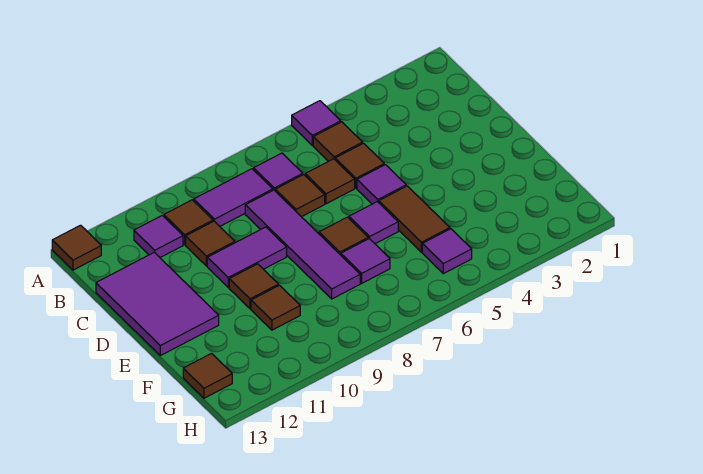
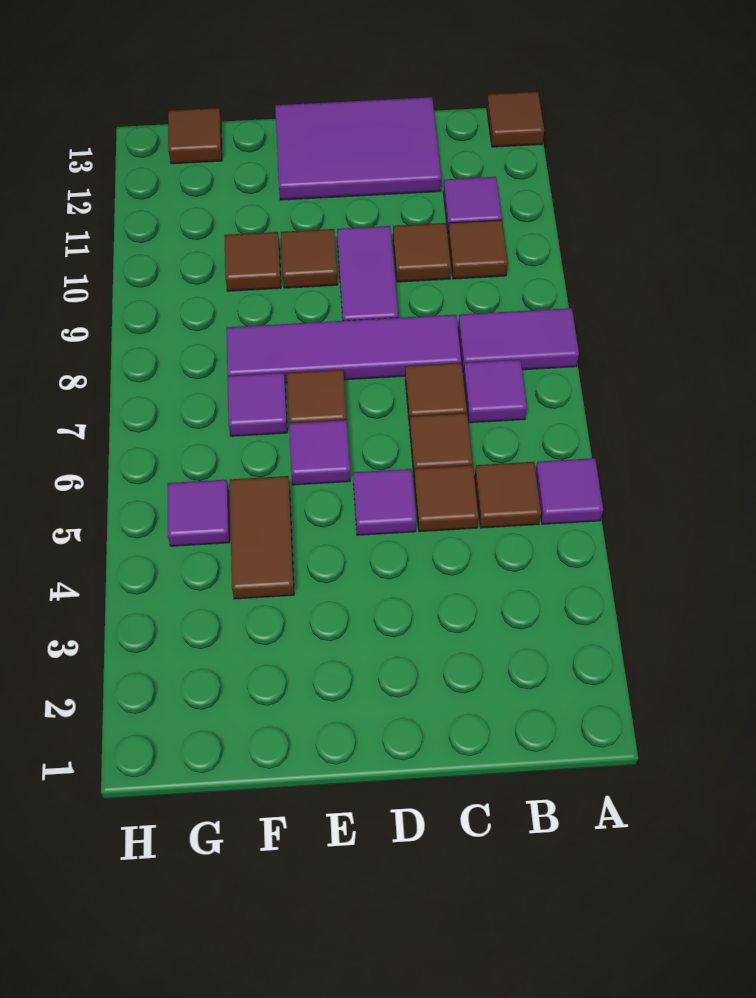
purple tile B8:B9 level 1 -> purple tile A8:B8 level 1
brown tile E5:F5 level 1 -> brown tile F4:F5 level 1

